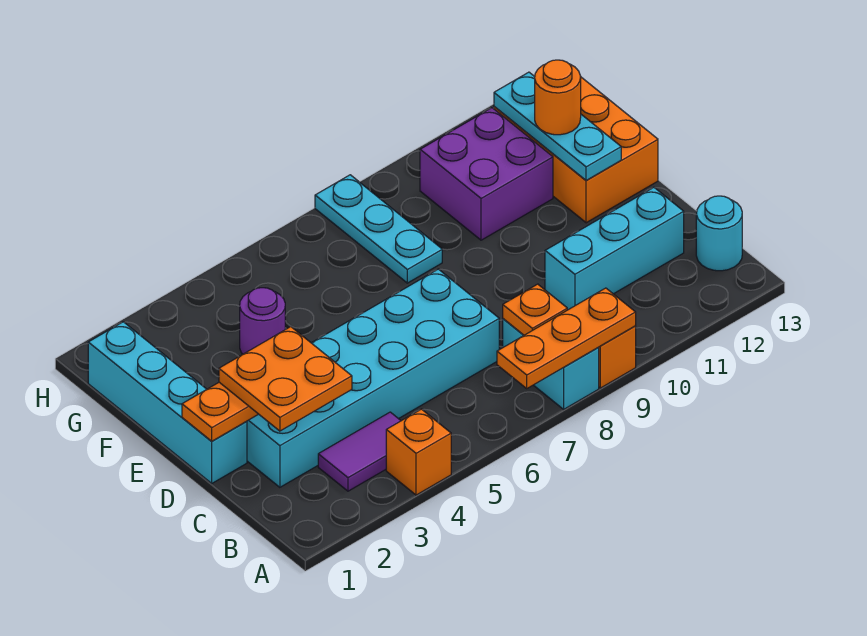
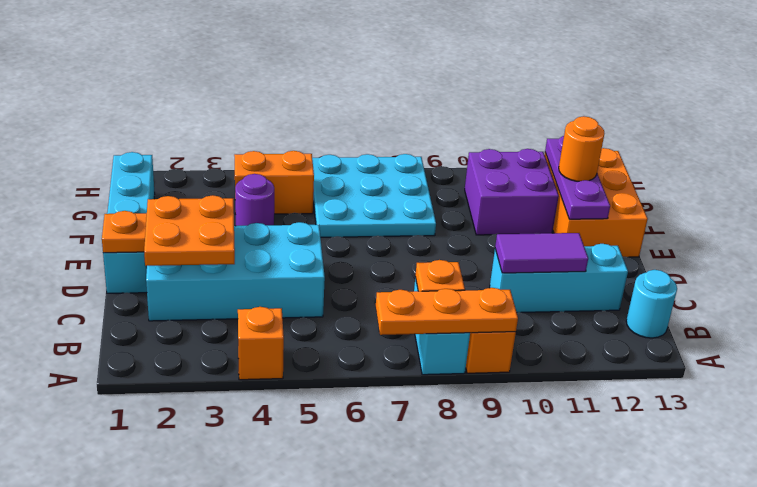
purple tile B3:B4 level 1 -> purple tile C10:C11 level 2
cyan brick C2:D7 level 1 -> cyan brick C2:D5 level 1
cyan plate E12:G12 level 2 -> purple plate E12:G12 level 2
cyan plate F8:H8 level 1 -> cyan plate F6:H8 level 1
none -> orange brick G4:G5 level 1

